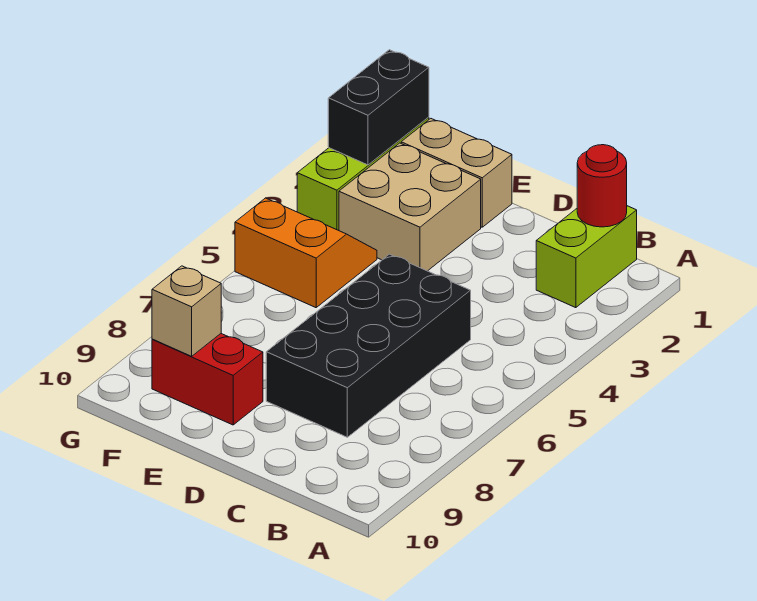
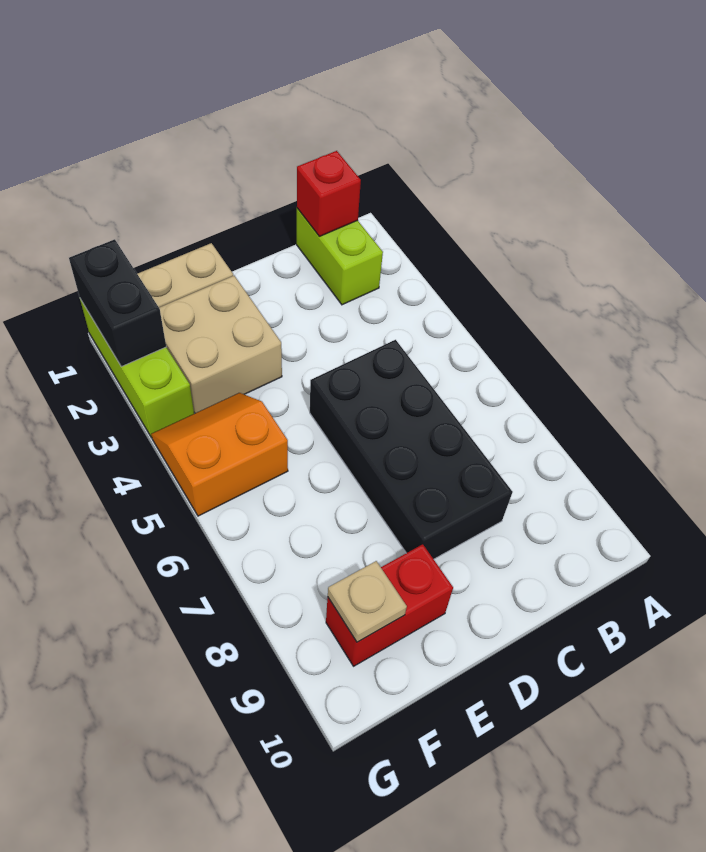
red round brick B1 level 2 -> red brick B1 level 2
tan brick F9 level 2 -> tan plate F9 level 2

